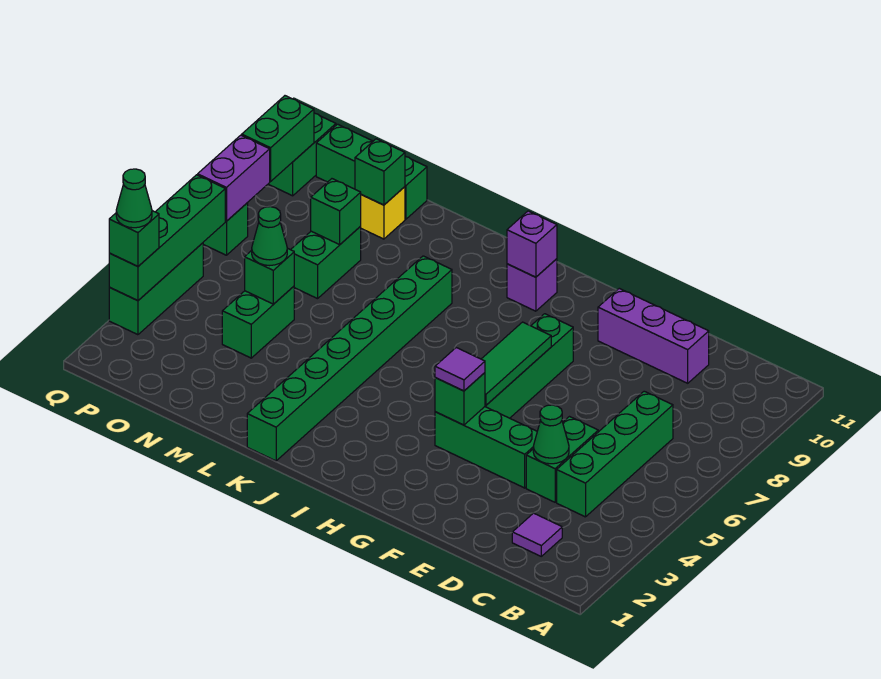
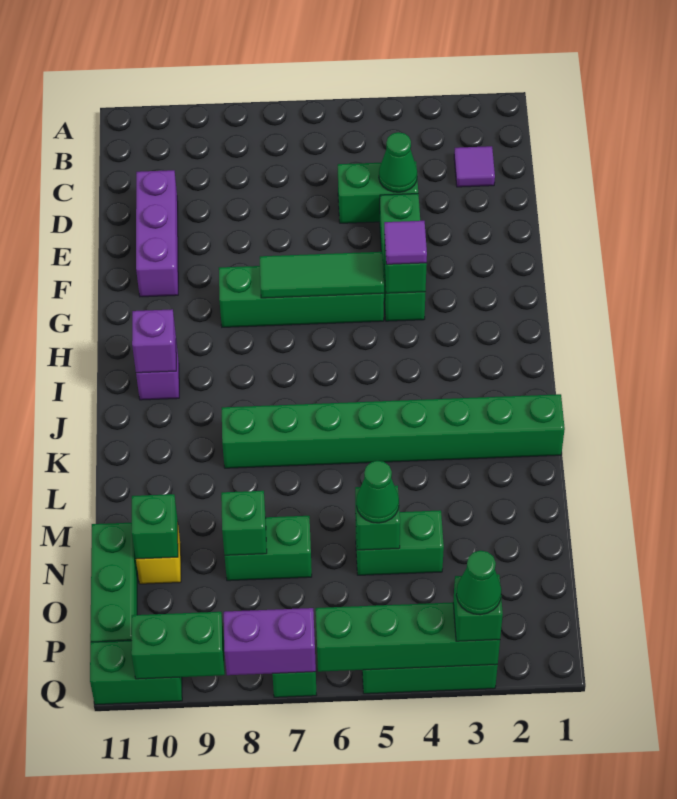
green brick C4:C7 level 1 -> none

